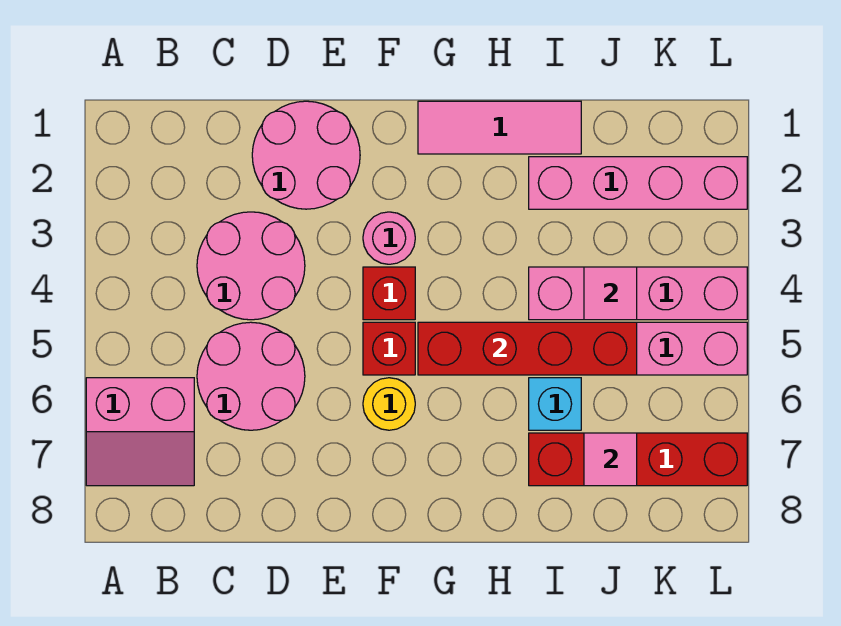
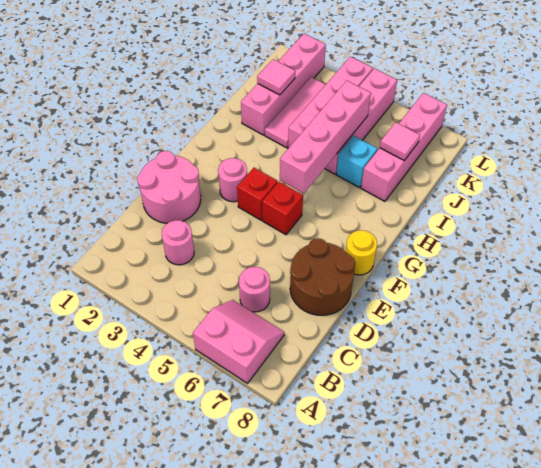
pink slope A6:B7 level 1 top 6 -> pink slope A6:B7 level 1 top A
pink round brick C3:D4 level 1 -> pink round brick C3 level 1
pink round brick C5:D6 level 1 -> pink round brick C6 level 1
none -> brown round brick D7:E8 level 1
yellow round brick F6 level 1 -> yellow round brick F8 level 1
pink tile G1:I1 level 1 -> pink tile I3:K3 level 1
red brick G5:J5 level 2 -> pink brick G5:J5 level 2
red brick I7:L7 level 1 -> pink brick I7:L7 level 1
pink tile J4 level 2 -> pink tile J2 level 2

